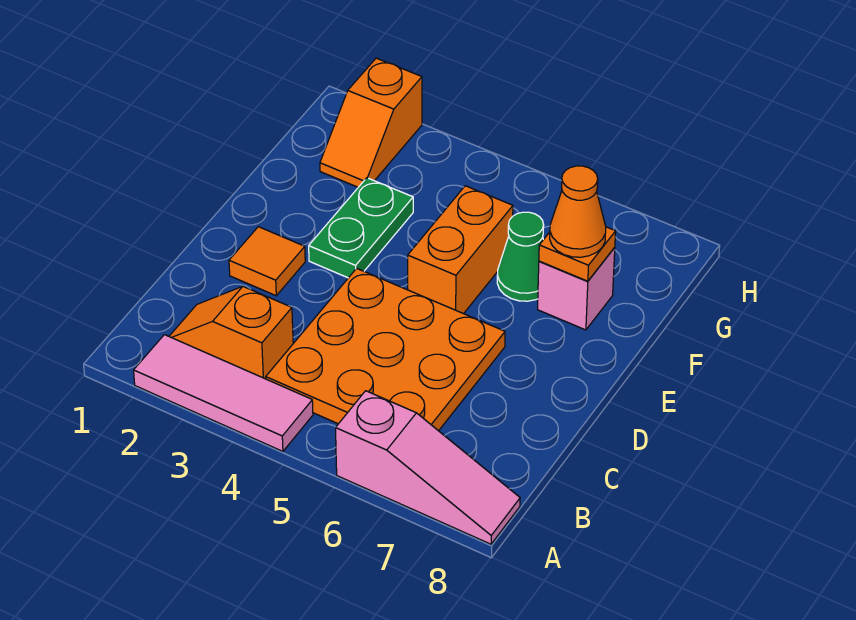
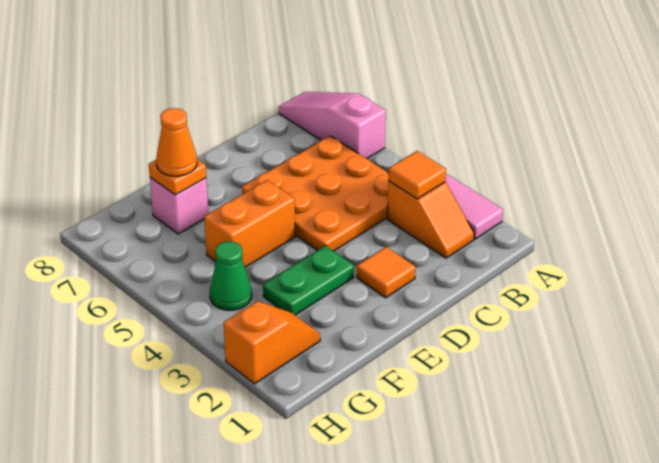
none -> orange tile B3 level 2
green cone F6 level 1 -> green cone G4 level 1

